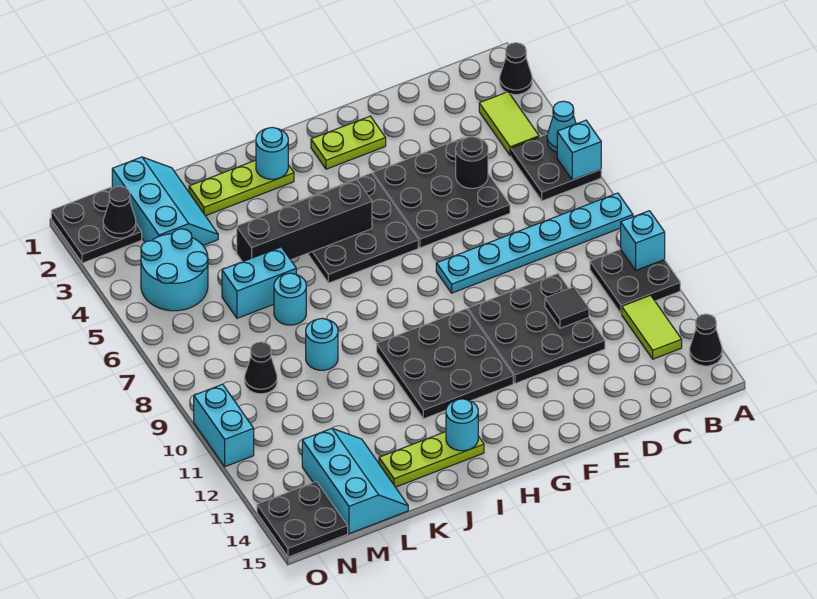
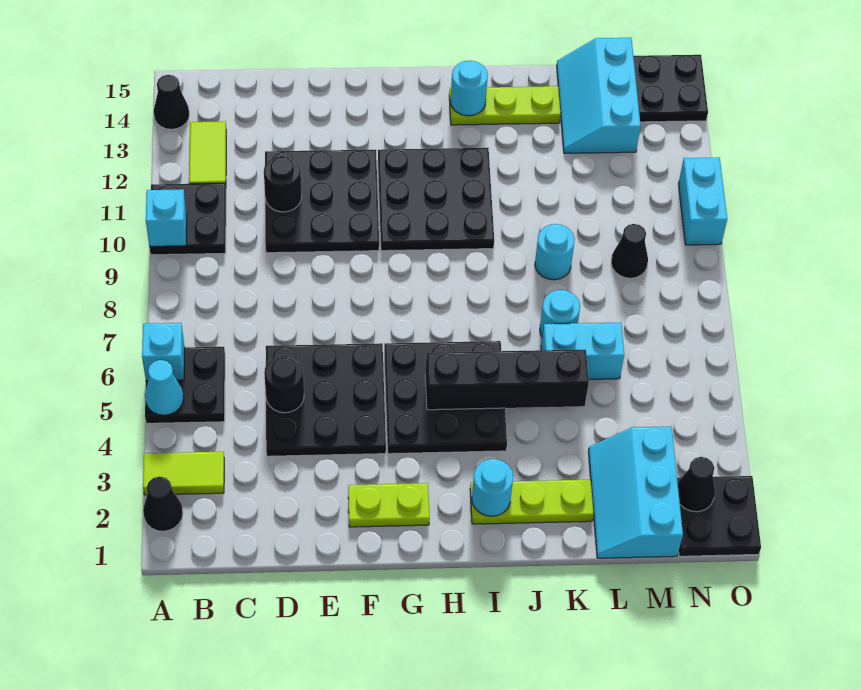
cyan plate A8:F8 level 1 -> none
lime tile B3:B4 level 1 -> lime tile A3:B3 level 1
black tile D11 level 2 -> black round brick D11 level 2
cyan round brick M4:N5 level 1 -> none

